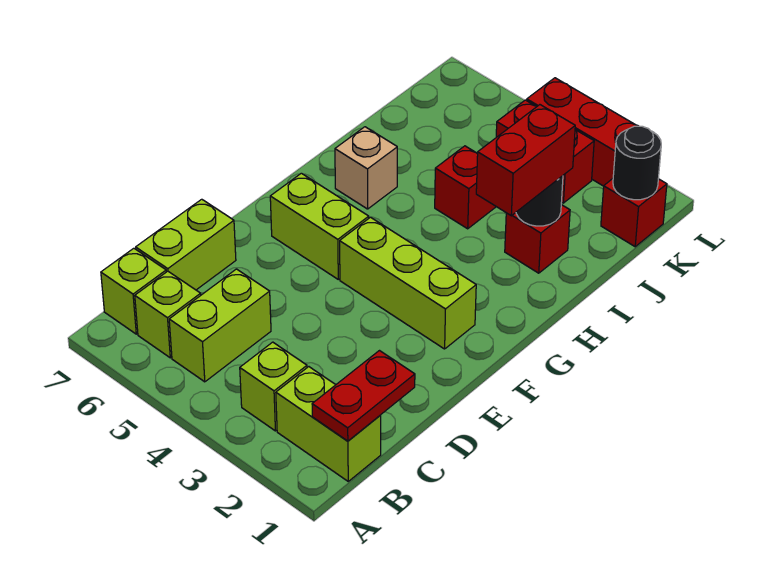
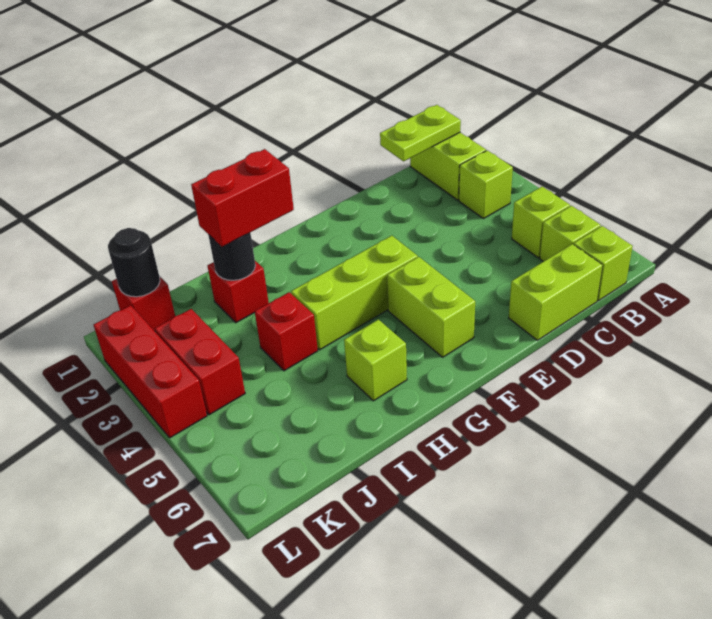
red plate B1:C1 level 2 -> lime plate B1:C1 level 2
lime brick B5:C5 level 1 -> lime brick B5 level 1
lime brick F2:F4 level 1 -> lime brick F4:H4 level 1
tan brick H6 level 1 -> lime brick H6 level 1

